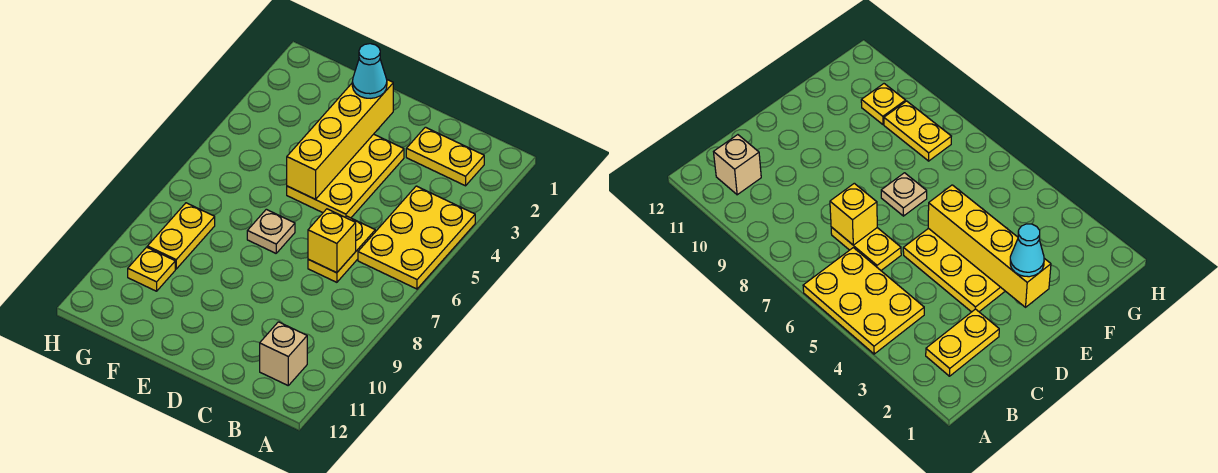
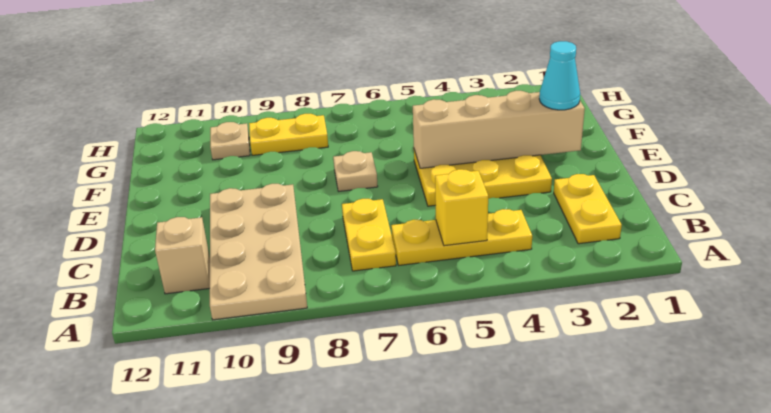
yellow plate A4:B6 level 1 -> yellow plate B4:B6 level 1
none -> tan plate A9:D10 level 1
yellow plate C6:C7 level 1 -> yellow plate B7:C7 level 1
yellow brick C7 level 2 -> yellow brick B5 level 2
yellow brick E2:E5 level 2 -> tan brick E2:E5 level 2
yellow plate G10 level 1 -> tan plate G10 level 1

